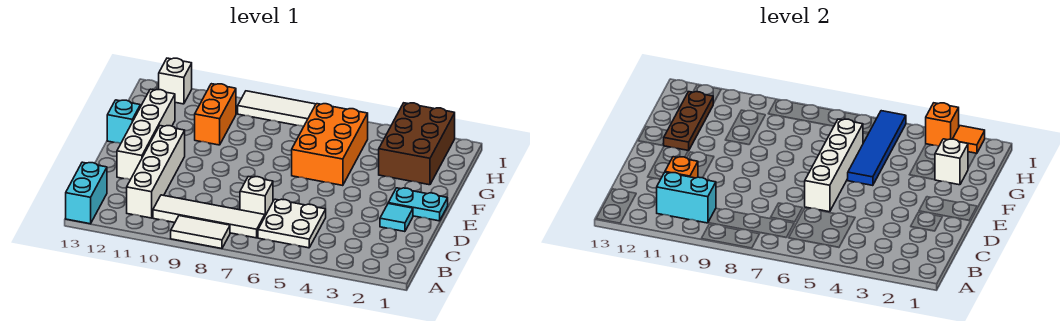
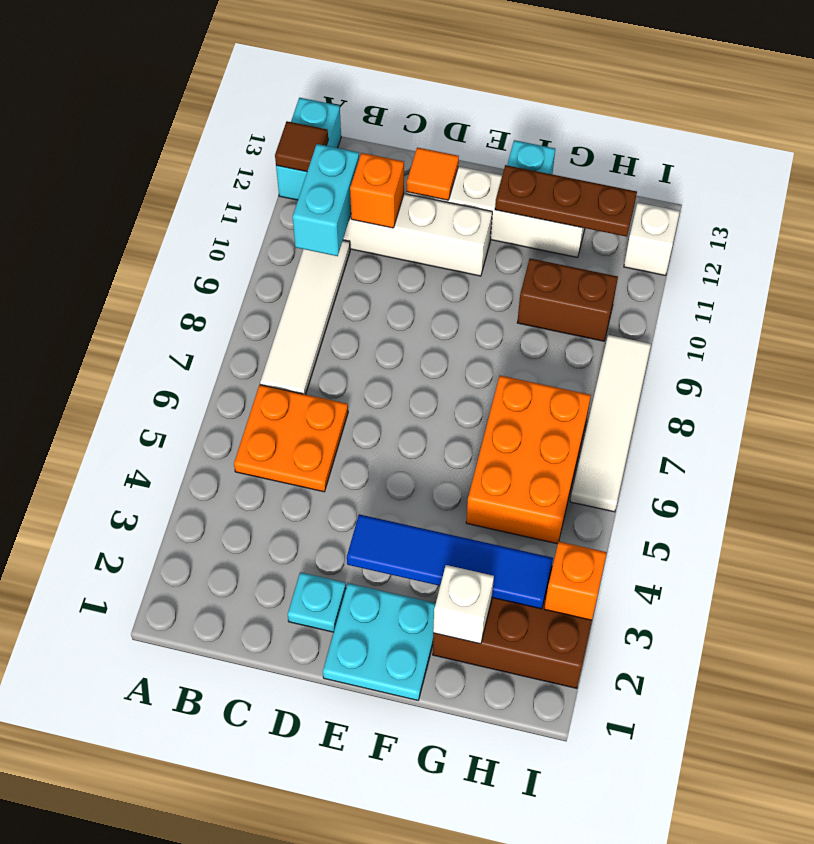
white tile A8:A9 level 1 -> none
none -> brown tile A12 level 2
cyan brick A13:B13 level 1 -> cyan brick A12:A13 level 1
white plate B5:C6 level 1 -> orange plate B5:C6 level 1
white brick C7 level 1 -> none
cyan tile D2 level 1 -> cyan plate D2 level 1
white brick D6:G6 level 2 -> none
cyan plate E1:E2 level 1 -> cyan plate E1:F2 level 1
orange brick F5:H6 level 1 -> orange brick G5:H7 level 1
blue tile F5:I5 level 2 -> blue tile E3:H3 level 2
orange brick G10:H10 level 1 -> brown brick G10:H10 level 1
orange tile I2 level 2 -> orange tile D12 level 2

